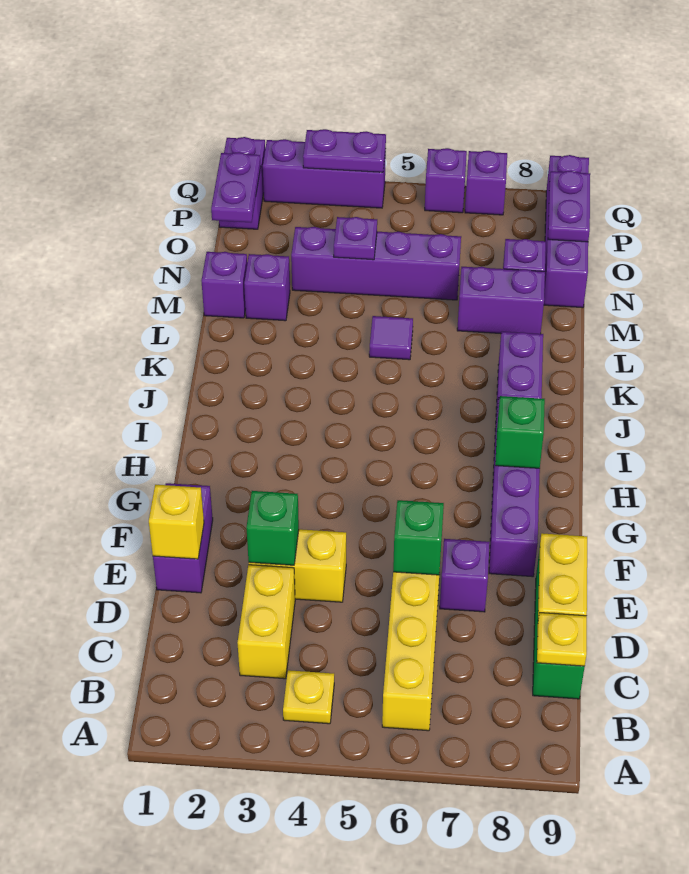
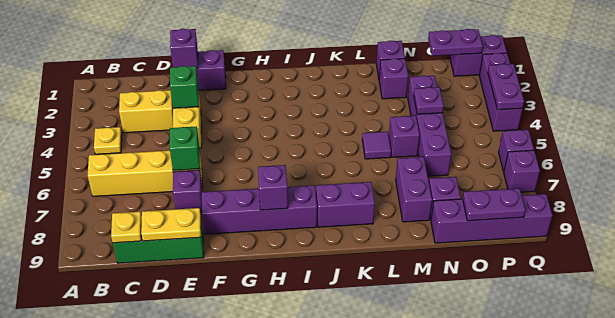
yellow brick E1 level 2 -> purple brick E1 level 2
green brick H8 level 2 -> purple brick H8 level 2
none -> purple brick M5 level 1

